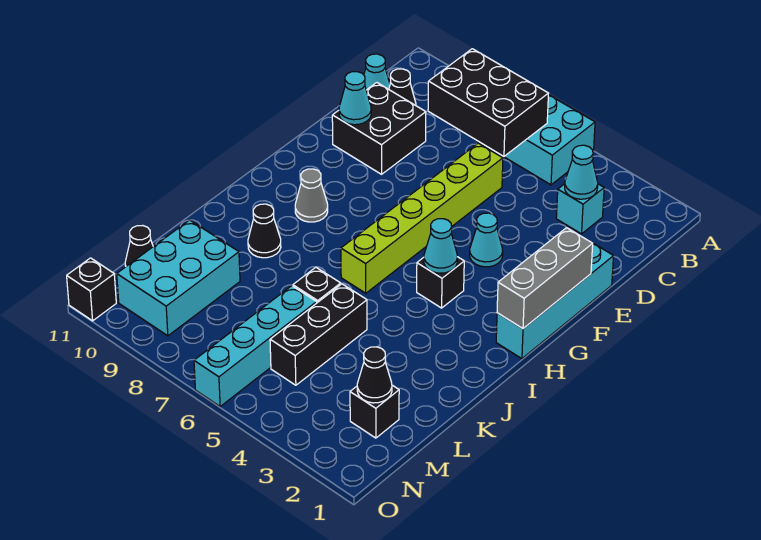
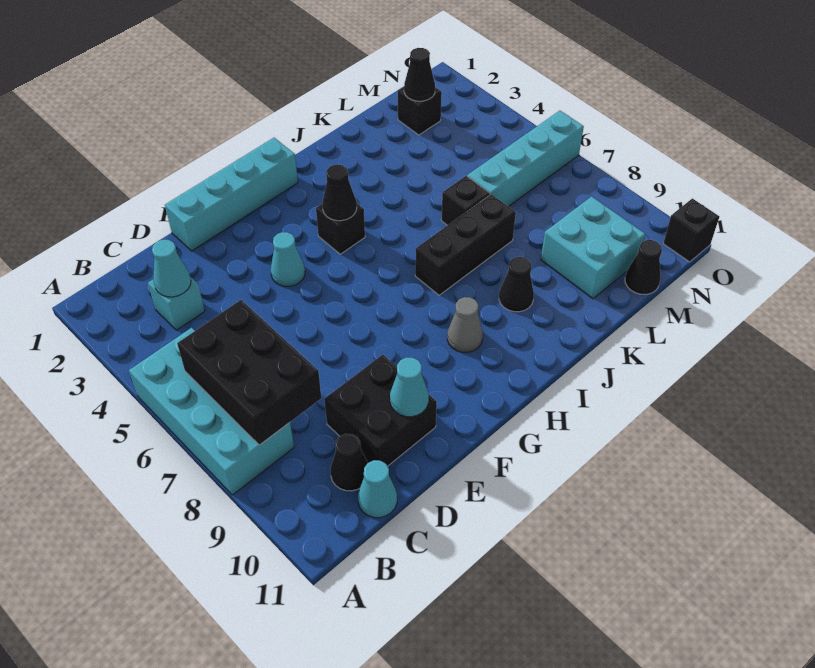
lime brick D6:I6 level 1 -> none
grey brick F1:H1 level 2 -> none
cyan cone H4 level 2 -> black cone H4 level 2
black brick K5:M5 level 1 -> black brick I7:K7 level 1
cyan brick L9:N10 level 1 -> cyan brick L9:M10 level 1

